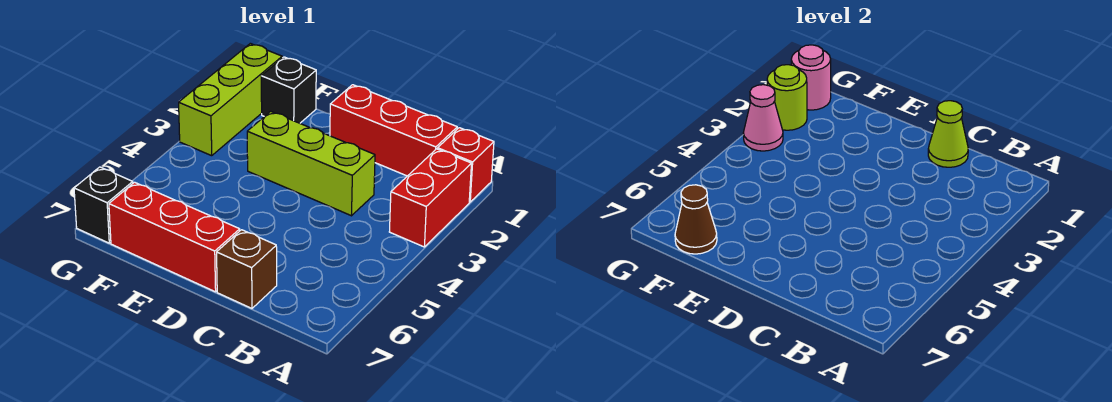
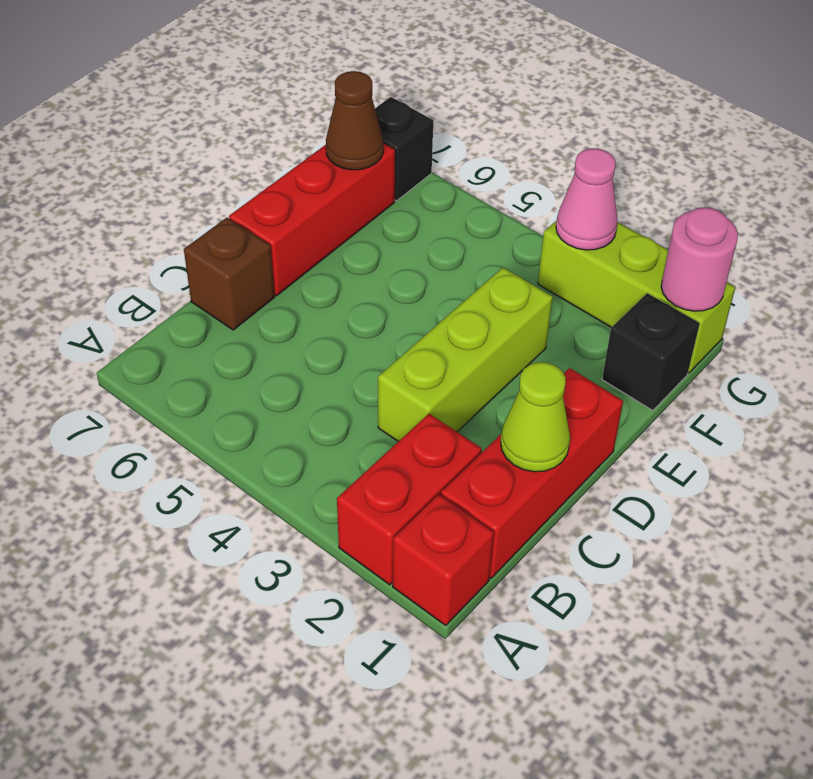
red brick A2:A3 level 1 -> red brick A2:B2 level 1
lime round brick G2 level 2 -> none

